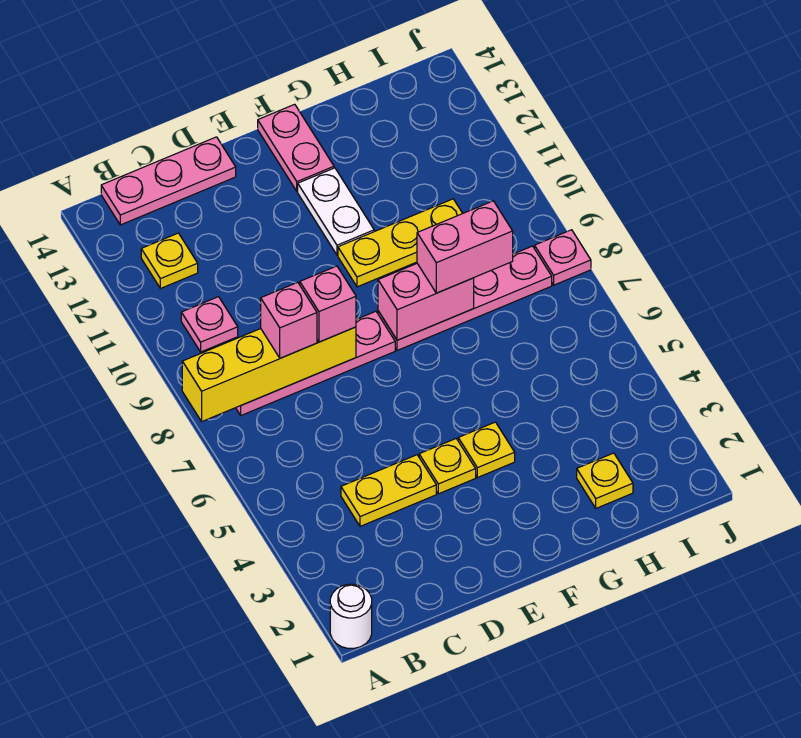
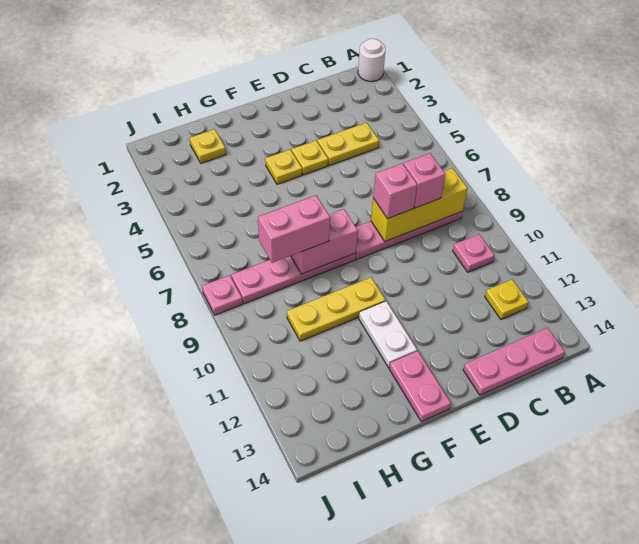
yellow brick A8:D8 level 2 -> yellow brick B8:D8 level 2

